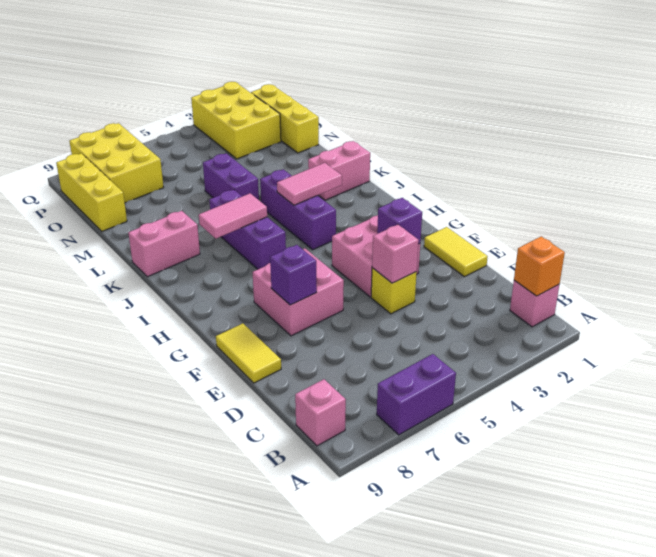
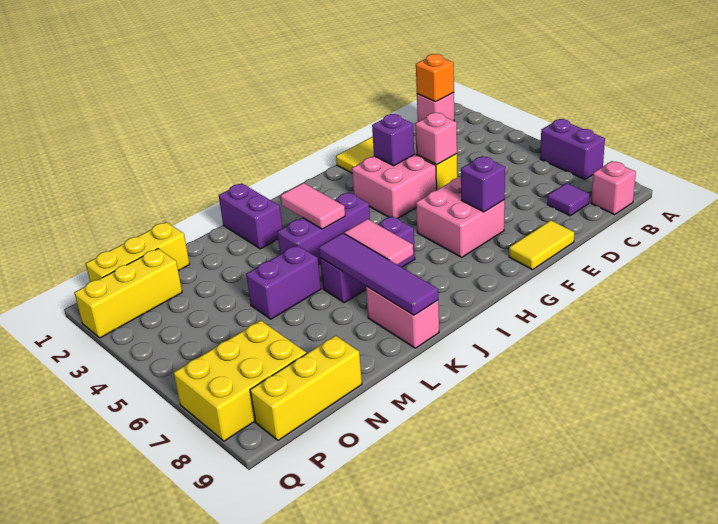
none -> purple tile C8 level 1
pink brick K1:K2 level 1 -> purple brick K1:K2 level 1
none -> purple tile K6:K9 level 2
yellow brick O2:Q3 level 1 -> yellow brick O2:Q2 level 1

